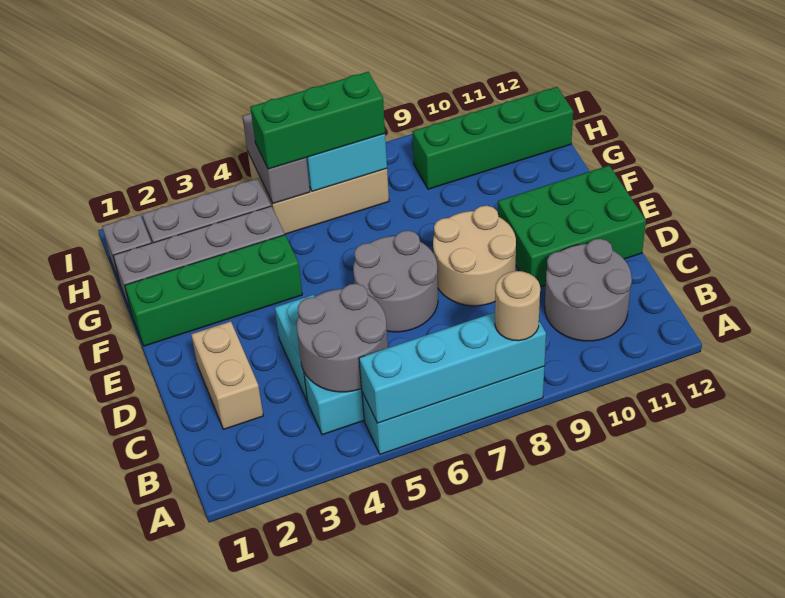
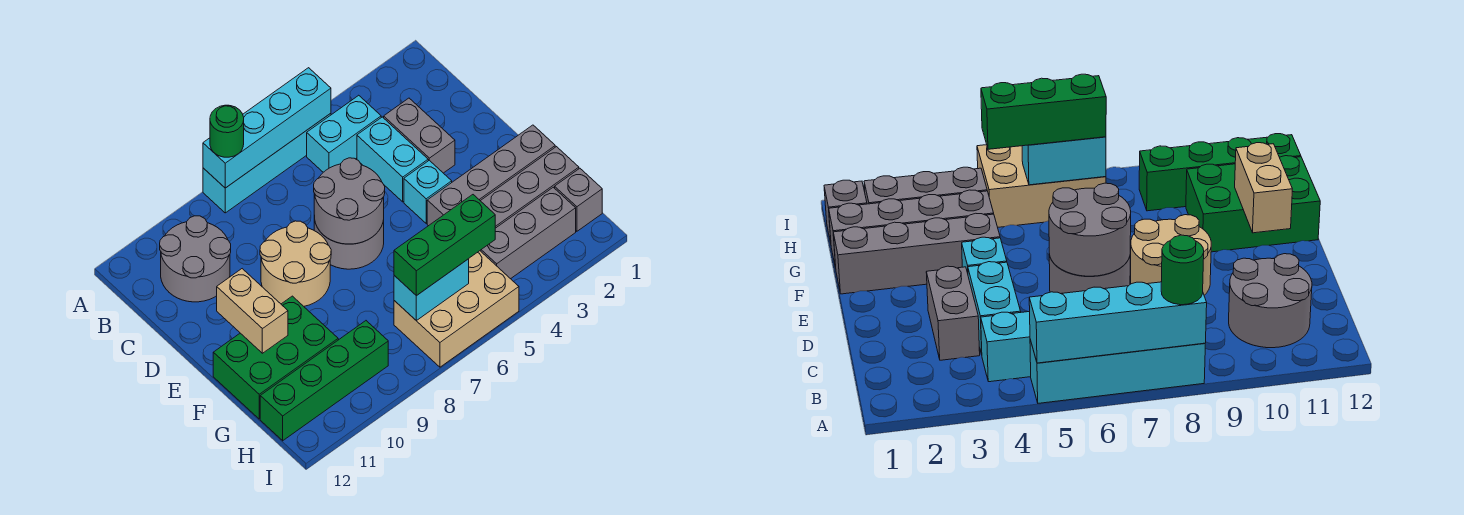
tan round brick A8 level 3 -> green round brick A8 level 3
grey round brick B4:C5 level 2 -> grey round brick D6:E7 level 2
tan brick C2:D2 level 1 -> tan brick E11:F11 level 2
green brick D10:E12 level 1 -> green brick F10:G12 level 1
none -> cyan brick E4 level 1
green brick F1:F4 level 1 -> grey brick F1:F4 level 1
grey brick H5:I5 level 2 -> grey brick C3:D3 level 1

